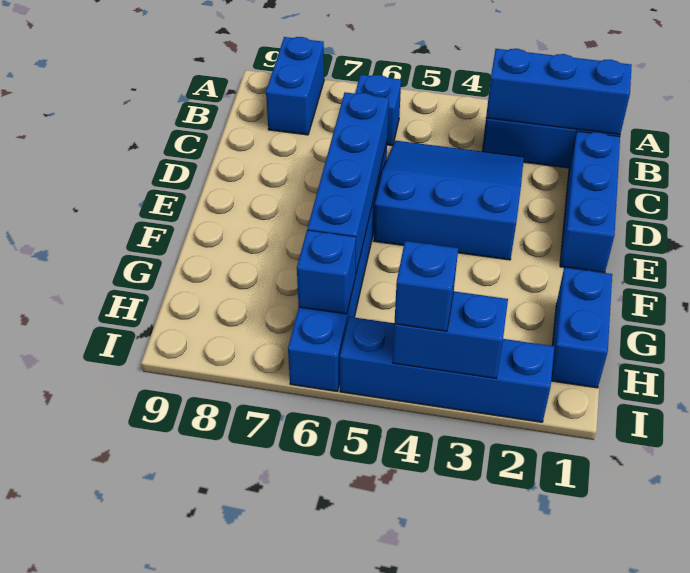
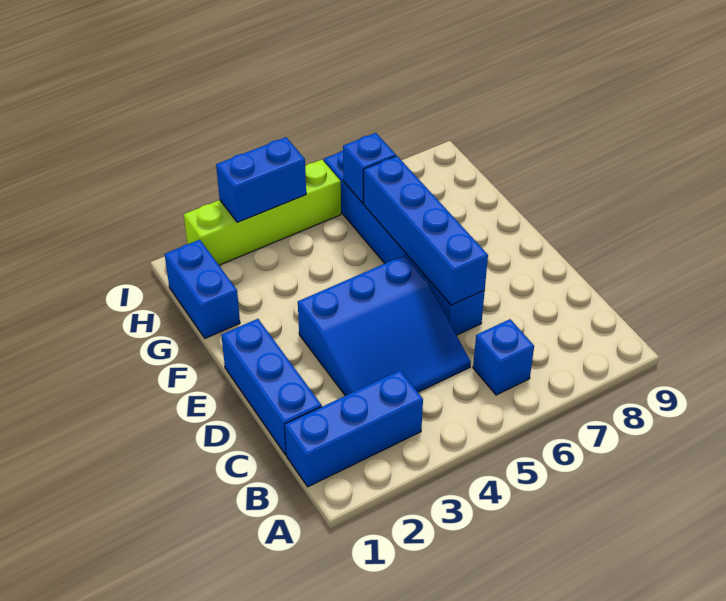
blue brick A8:B8 level 1 -> none
blue brick B1:B3 level 2 -> none
blue brick I2:I5 level 1 -> lime brick I2:I5 level 1
blue brick I4 level 3 -> none

